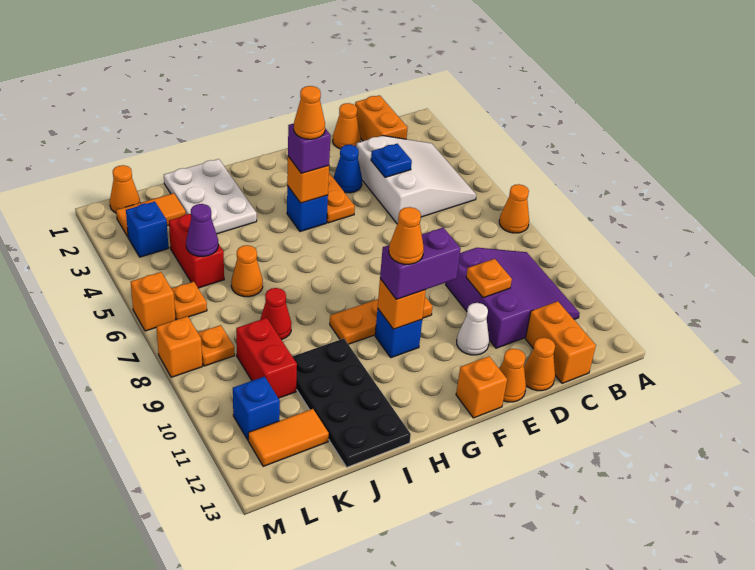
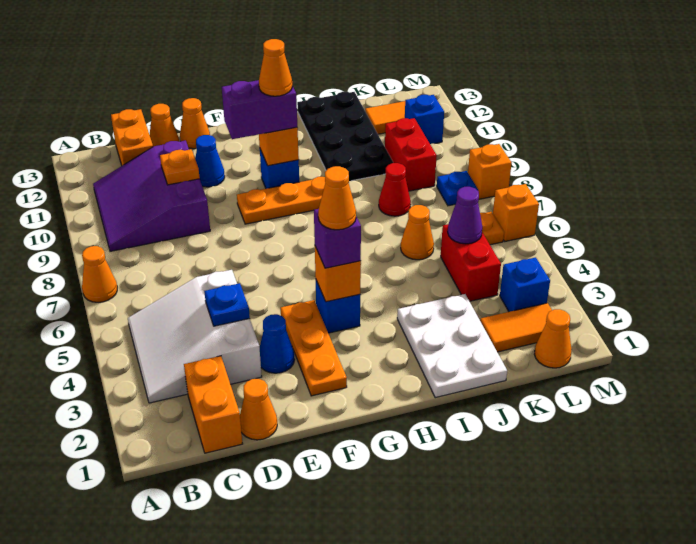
white cone E11 level 1 -> blue cone E11 level 1
orange brick F13 level 1 -> none
orange plate L8 level 1 -> blue plate L8 level 1

